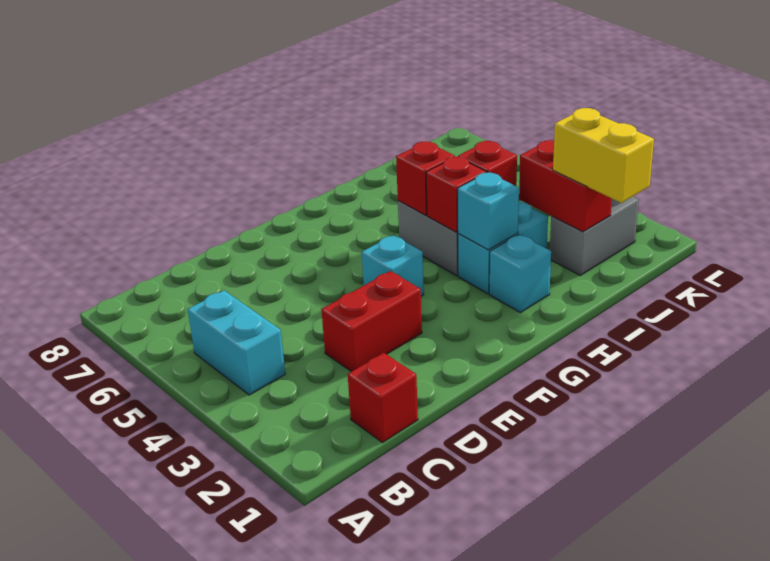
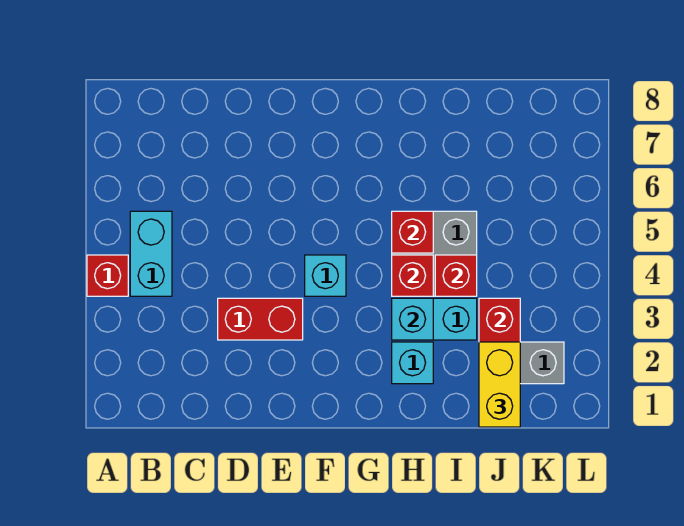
red brick C1 level 1 -> red brick A4 level 1

